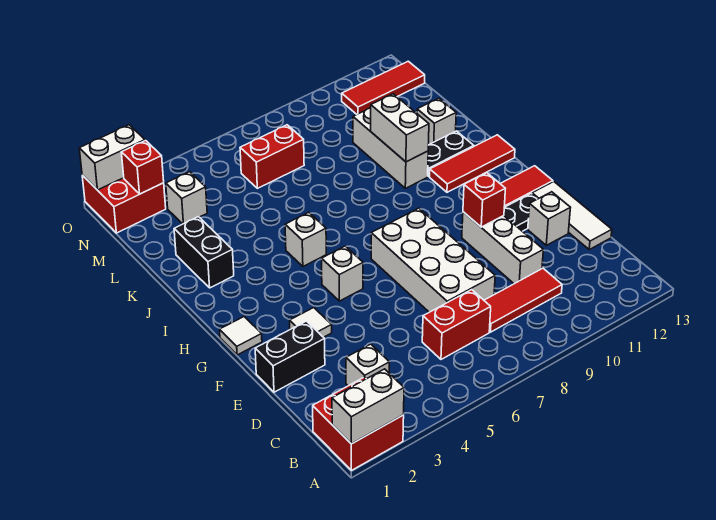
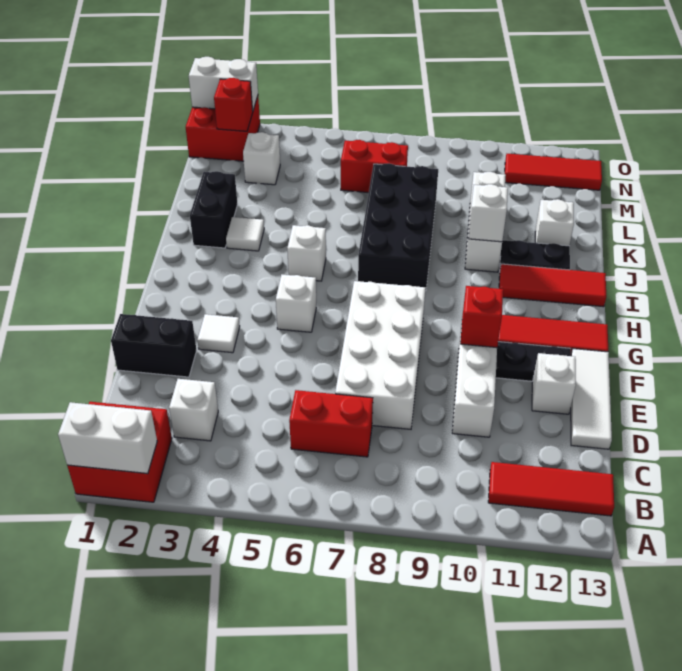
red tile C8:C10 level 1 -> red tile B11:B13 level 1
white tile G1 level 1 -> white tile J3 level 1
none -> black brick I7:L8 level 1
white brick J10:K10 level 2 -> white brick J10 level 2

